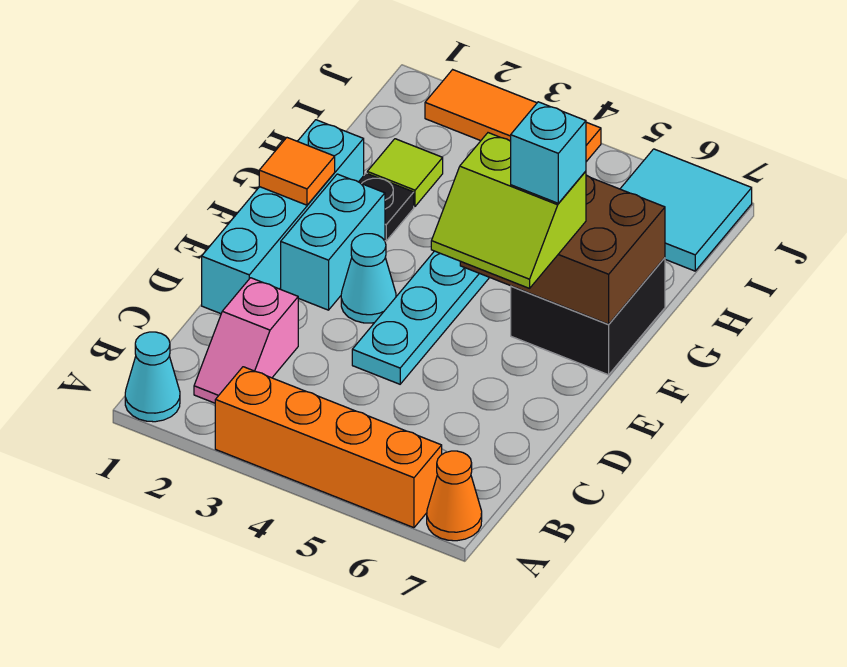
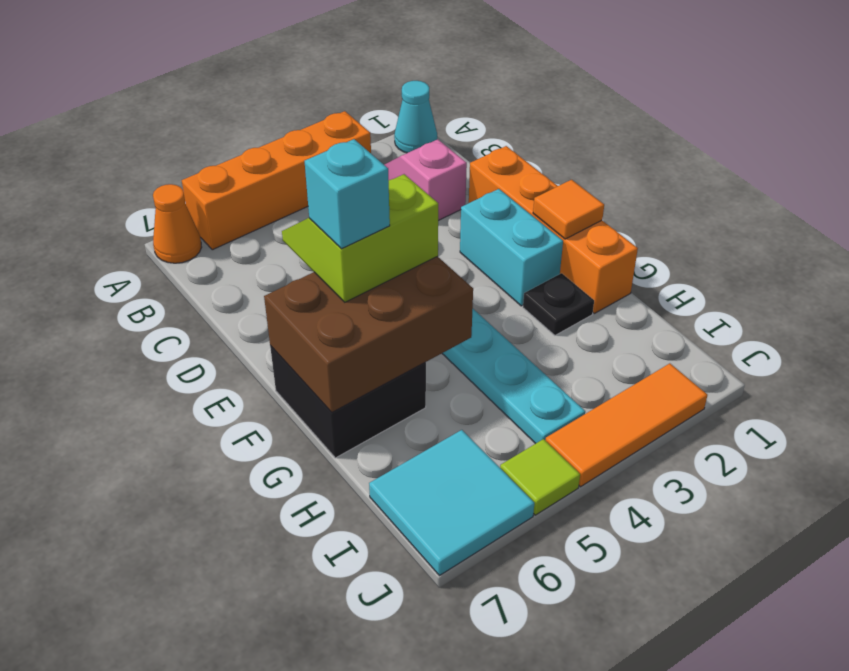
cyan brick D1:G1 level 1 -> orange brick D1:G1 level 1
cyan cone E3 level 1 -> none
lime tile H2 level 1 -> lime tile J5 level 1

